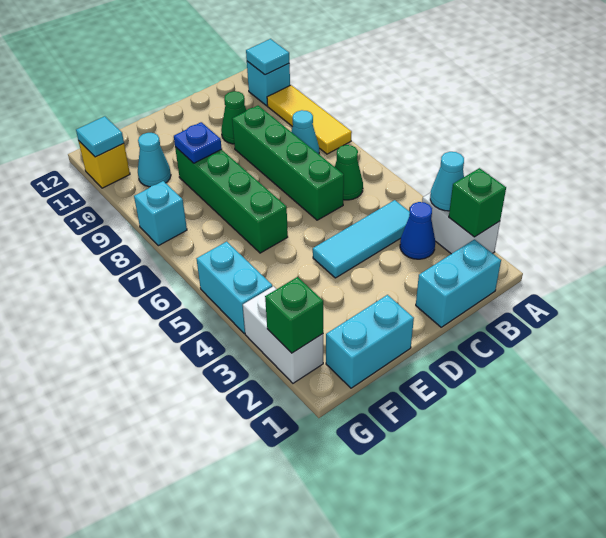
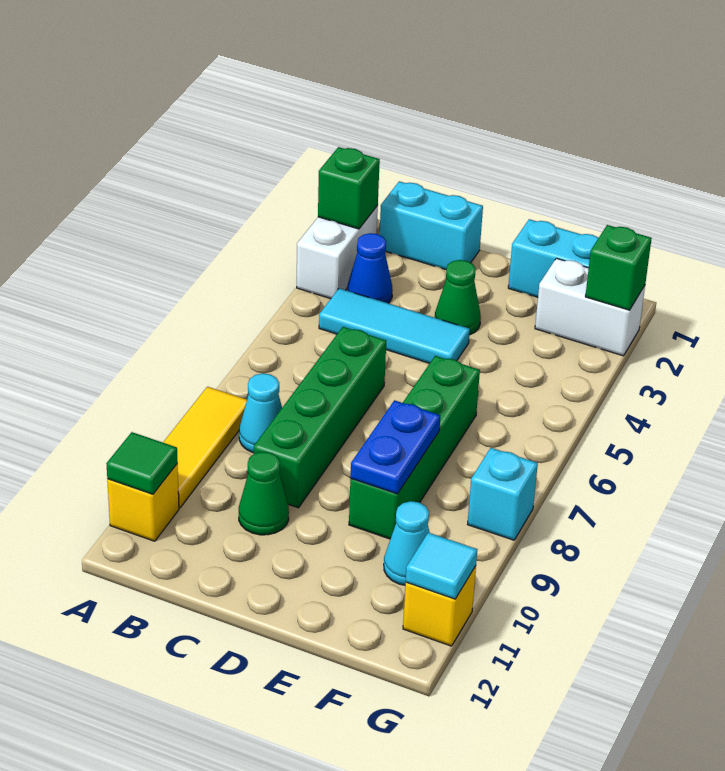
cyan cone A3 level 2 -> none
cyan brick A11 level 1 -> yellow brick A11 level 1
cyan tile A11 level 2 -> green tile A11 level 2
green cone B6 level 1 -> green cone D3 level 1
blue plate E9 level 2 -> blue plate E8:E9 level 2
white brick G2:G3 level 1 -> white brick F2:G2 level 1
cyan brick G4:G5 level 1 -> none

